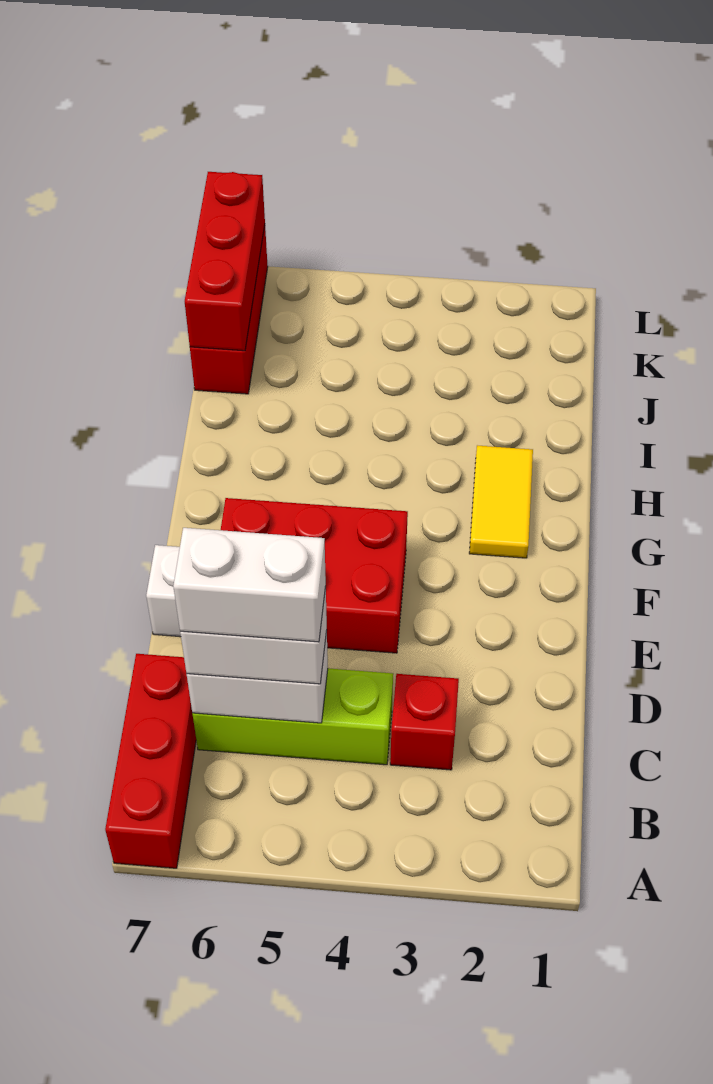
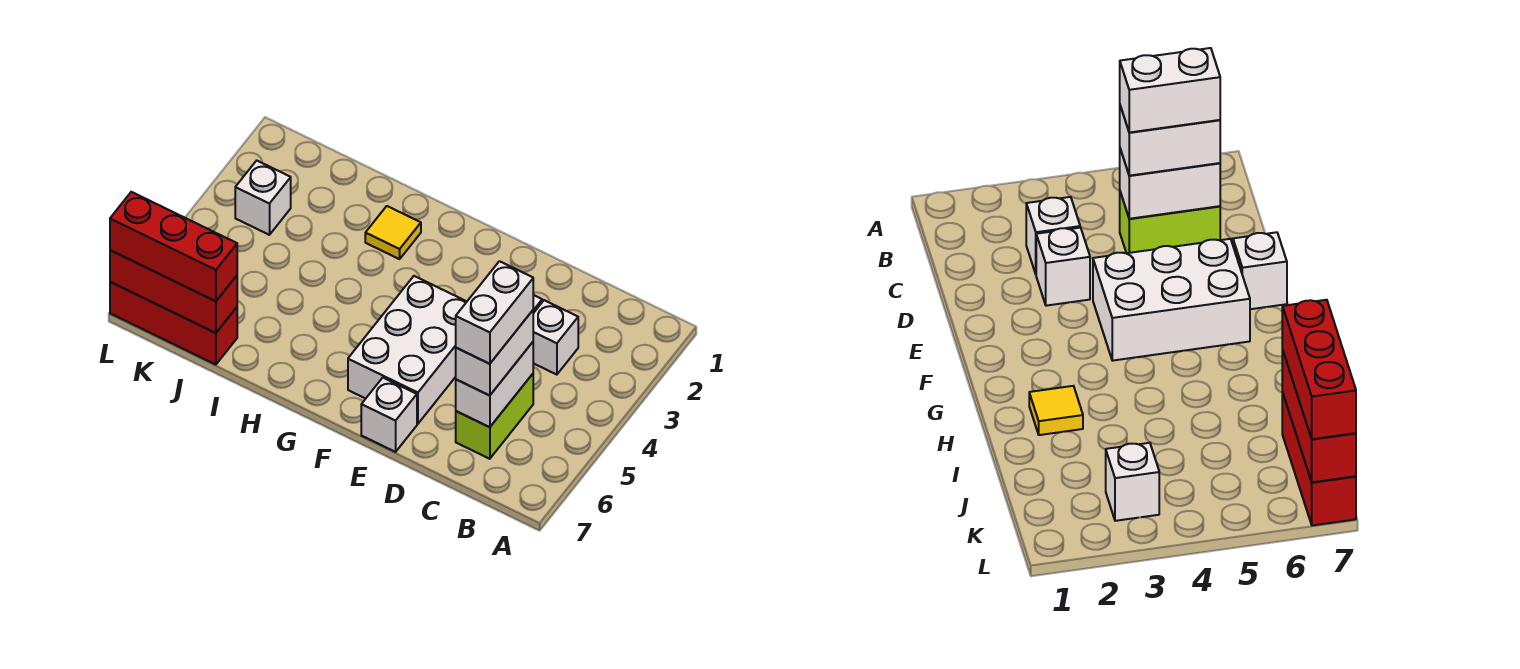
red brick A7:C7 level 1 -> red brick J7:L7 level 3
red brick C3 level 1 -> white brick C3 level 1
lime brick C4:C6 level 1 -> lime brick C5:C6 level 1
none -> white brick D3 level 1
red brick E4:F6 level 1 -> white brick E4:F6 level 1
yellow tile G2:H2 level 1 -> yellow tile H2 level 1
none -> white brick K3 level 1

